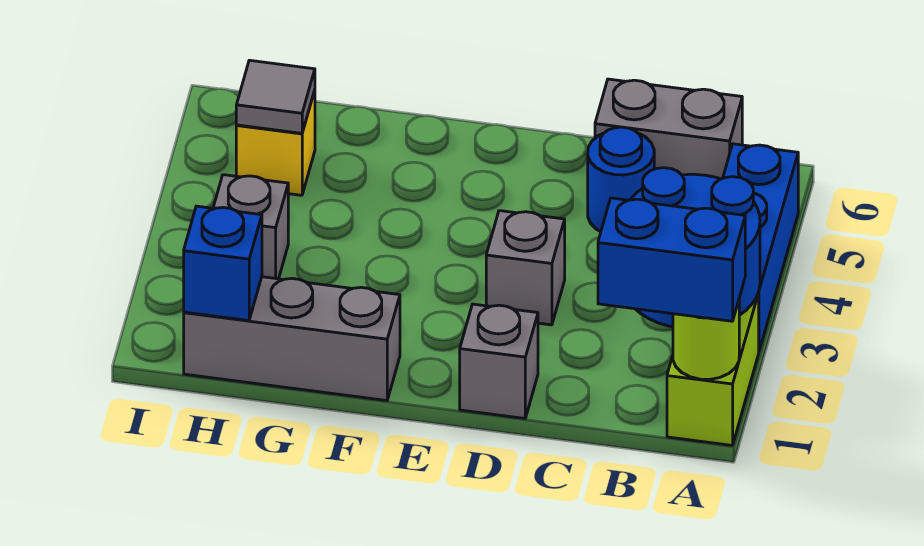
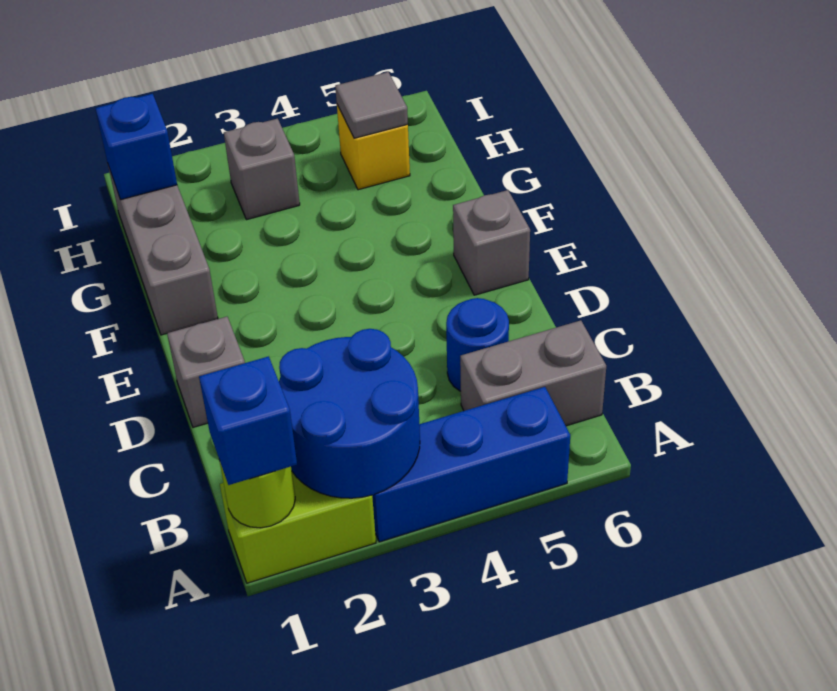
blue brick A1:B1 level 3 -> blue brick A1 level 3
grey brick B6:C6 level 1 -> grey brick B5:B6 level 1
grey brick D3 level 1 -> grey brick E6 level 1

